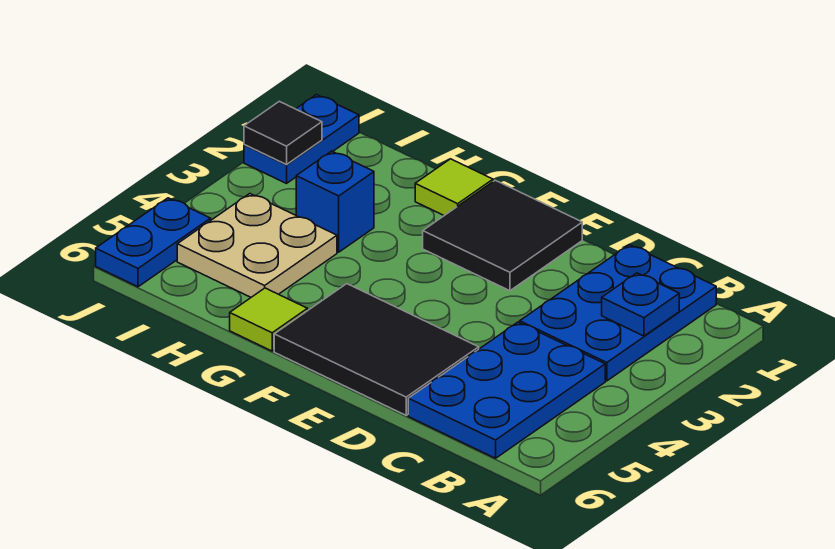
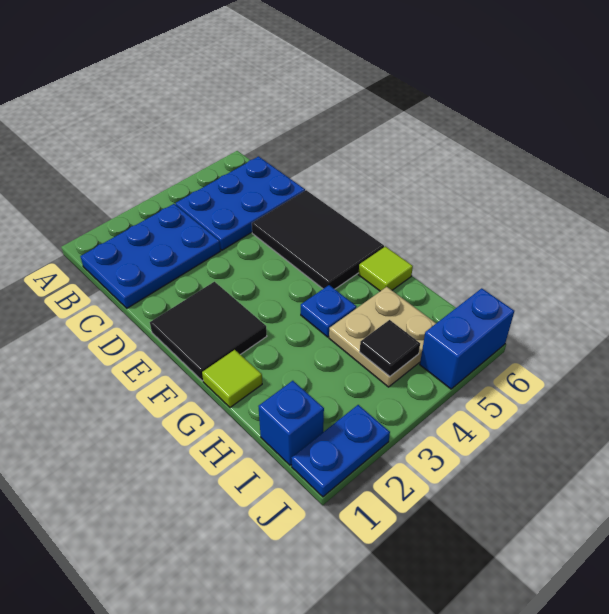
blue plate B2 level 2 -> blue plate G4 level 1
blue brick H3 level 1 -> blue brick I1 level 1
black tile J2 level 2 -> black tile I4 level 2
blue plate J5:J6 level 1 -> blue brick J5:J6 level 1

